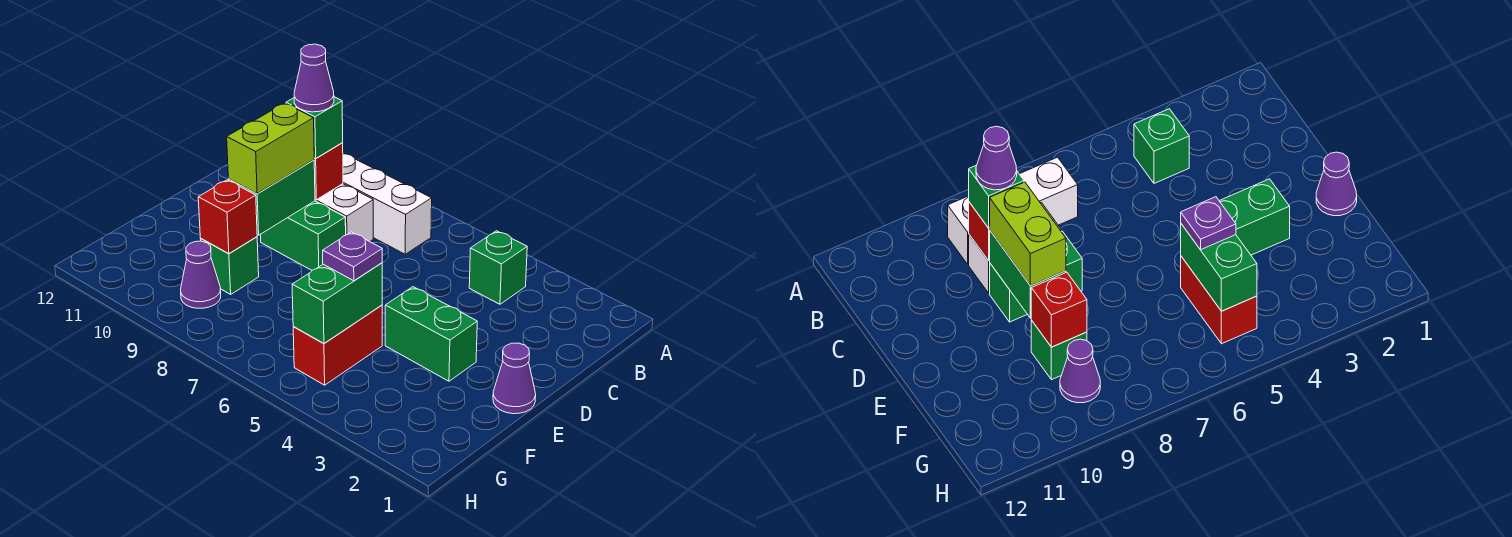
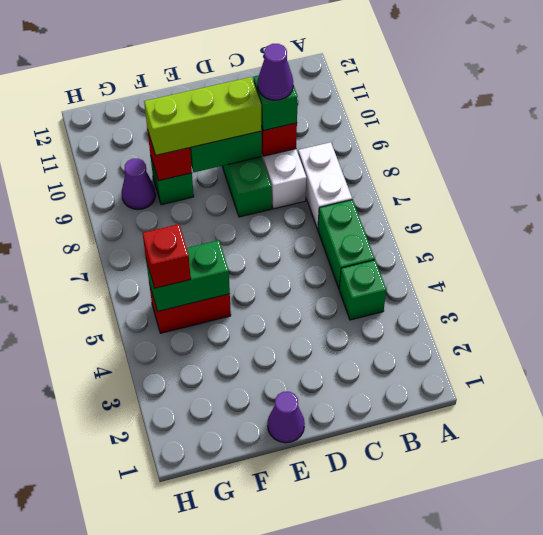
white brick B7:B9 level 1 -> white brick B7:B8 level 1
lime brick D9:E9 level 3 -> lime brick D9:F9 level 3
green brick E3:E4 level 1 -> green brick B5:B6 level 1
purple plate F5 level 3 -> none
none -> red brick G5 level 3

